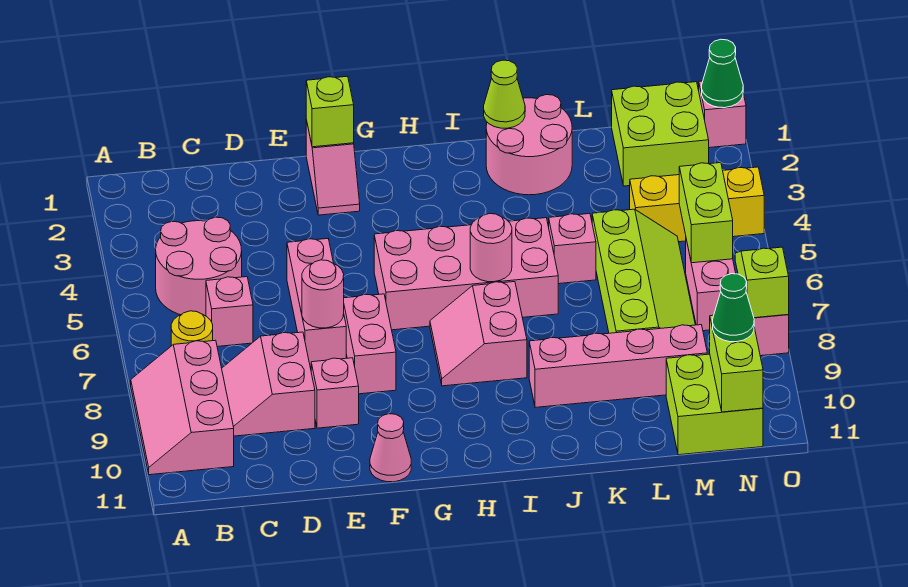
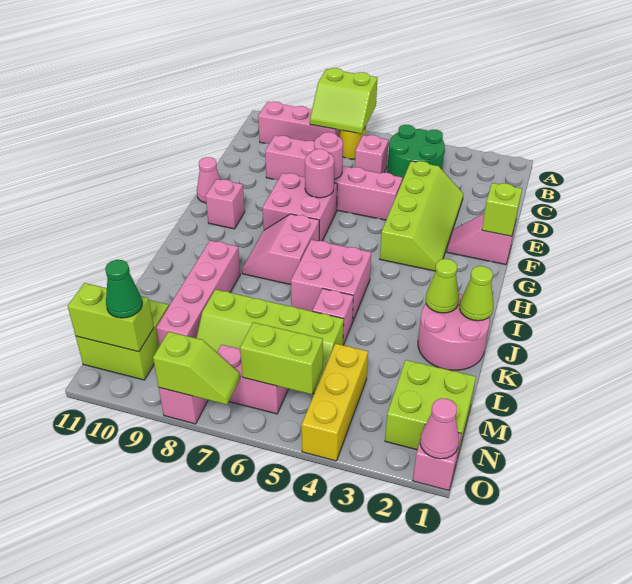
none -> lime slope A7:B8 level 2 top A
pink round brick B4:C5 level 1 -> green round brick B4:C5 level 1
none -> lime slope D3:G4 level 1 top 4
pink brick E9 level 1 -> pink brick G10 level 1
pink brick F7:F8 level 1 -> pink brick F7:G8 level 1
pink brick G5:J6 level 1 -> pink brick I5:J6 level 1
pink slope H7:I8 level 1 top I -> pink slope H7:I8 level 1 top 7
pink round brick I6 level 2 -> pink round brick F7 level 2
none -> lime cone J2 level 2
green cone O1 level 2 -> pink cone O1 level 2

